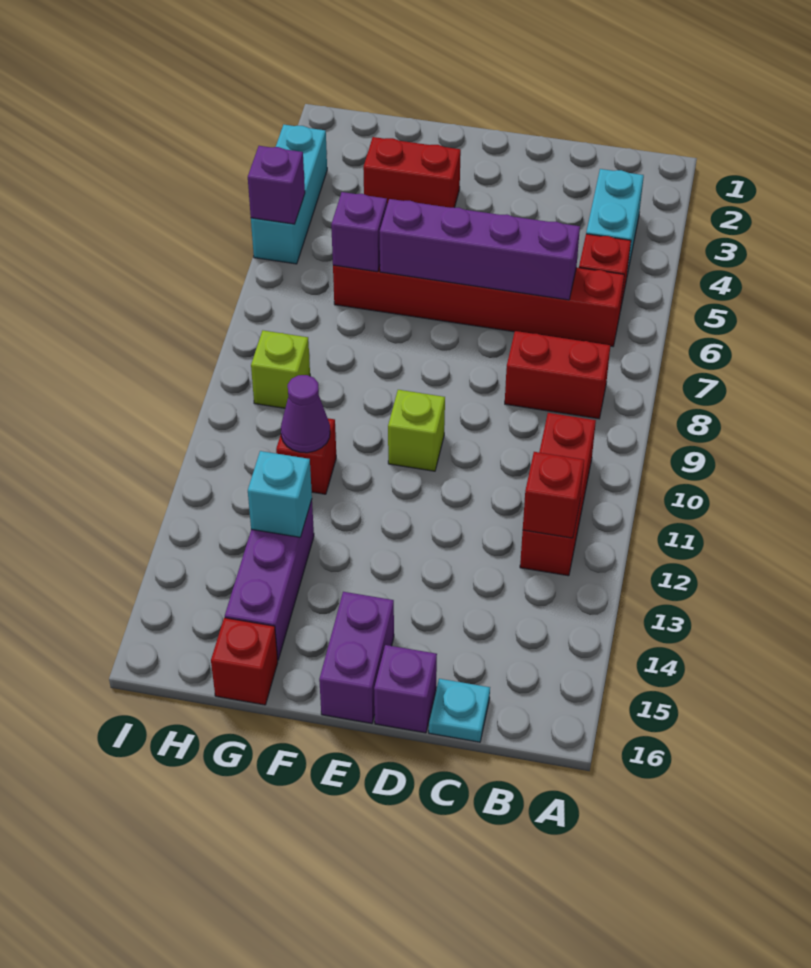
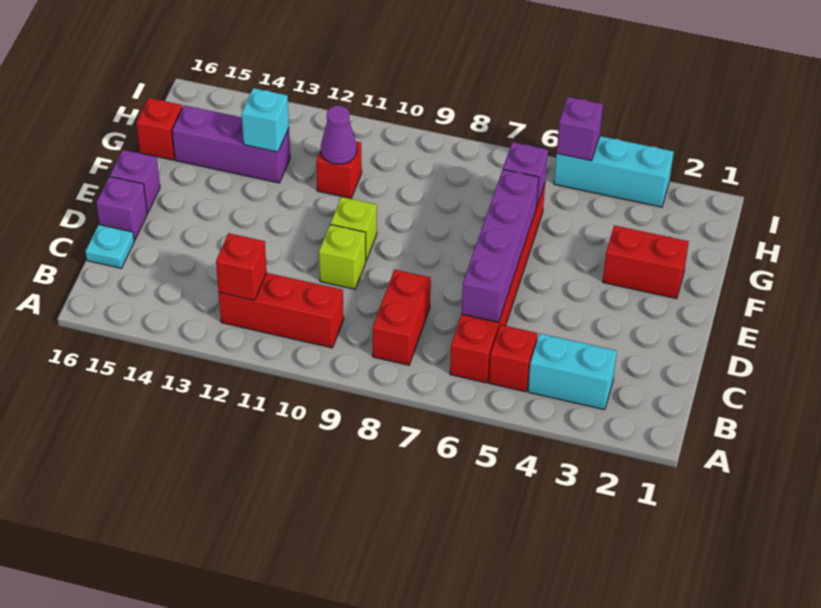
purple brick E15:E16 level 1 -> purple brick E16 level 1
red brick F3:G3 level 1 -> red brick F2:F3 level 1
lime brick H9 level 1 -> lime brick D10 level 1

